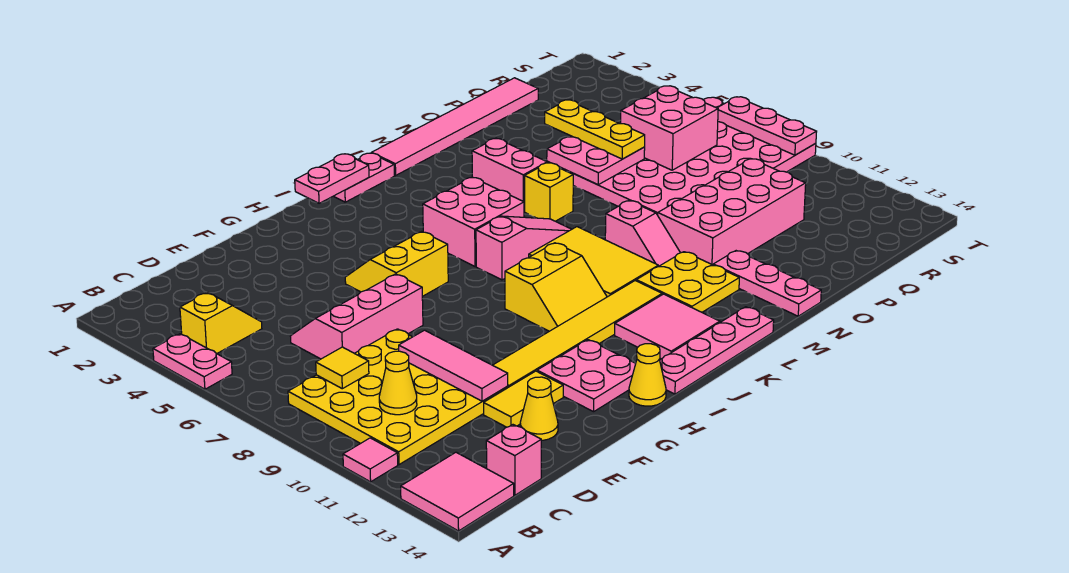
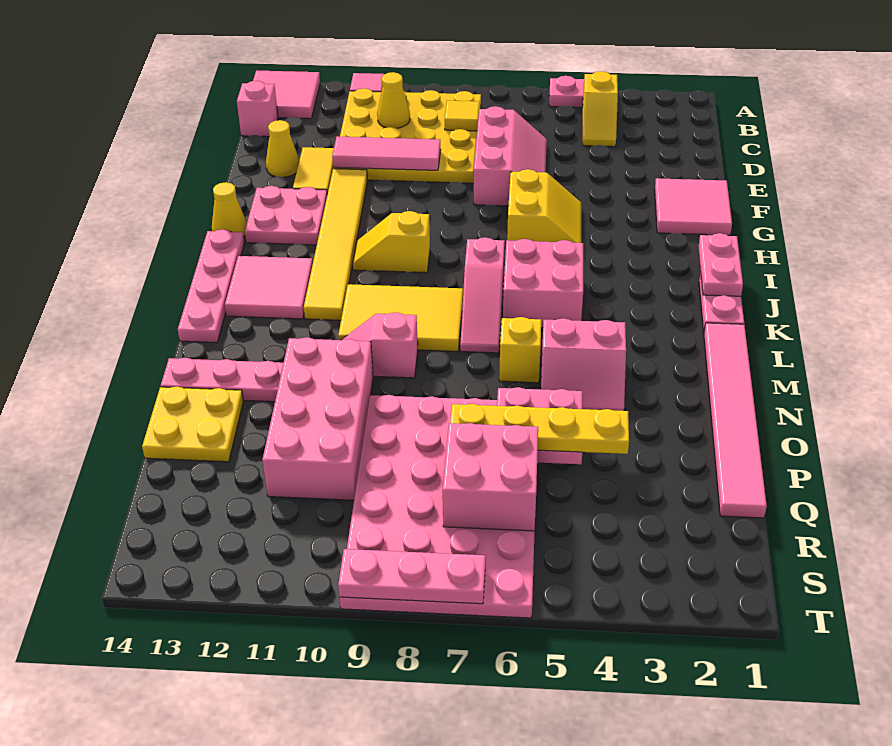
none -> pink tile F1:G2 level 1
yellow slope I9:J10 level 1 top 9 -> yellow slope I9:I10 level 1 top 9
yellow plate L11:M12 level 1 -> yellow plate O13:P14 level 1
yellow plate P4:P6 level 3 -> yellow plate P4:P7 level 3

